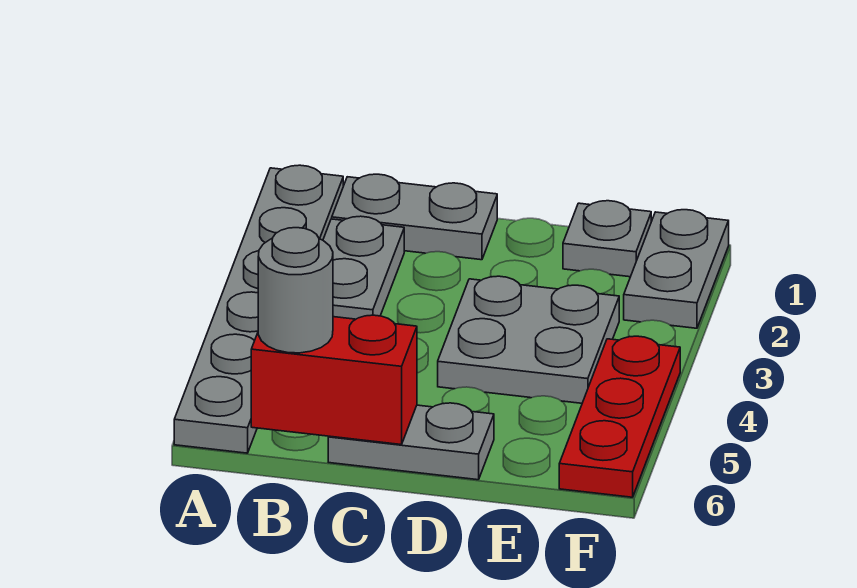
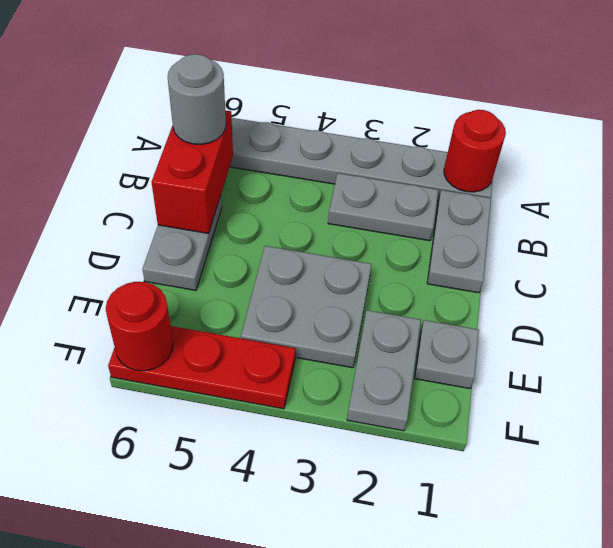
none -> red round brick A1 level 2
grey plate F1:F2 level 1 -> grey plate E2:F2 level 1
none -> red round brick F6 level 2

